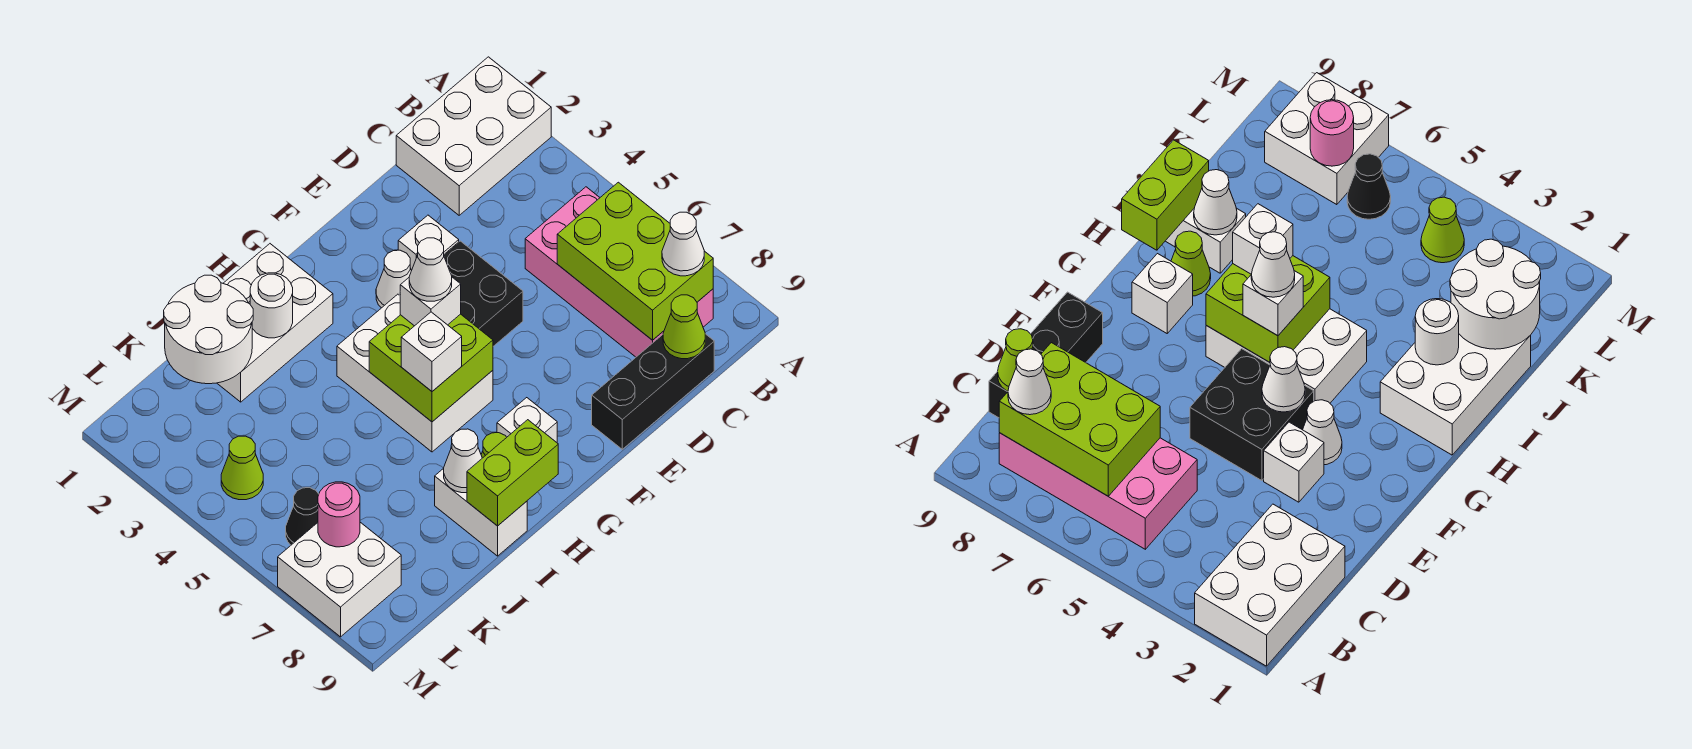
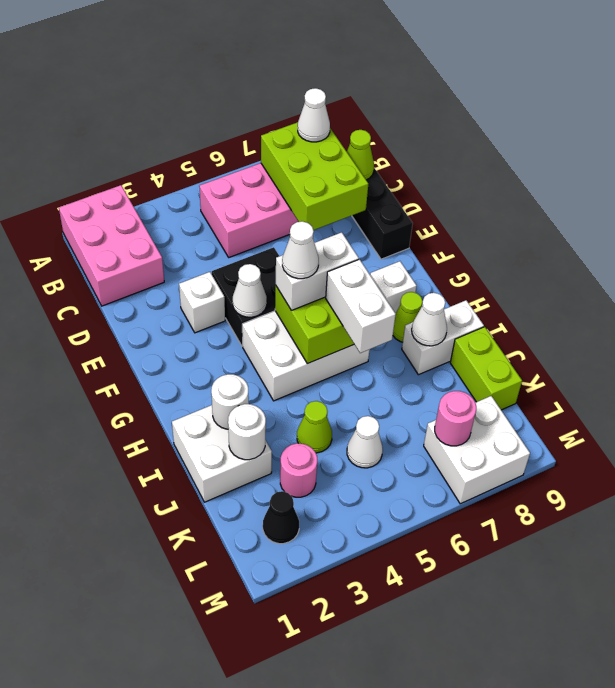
white brick A1:C2 level 1 -> pink brick A1:C2 level 1
lime brick B6:C8 level 2 -> lime brick B7:D8 level 2
white cone F3 level 1 -> white cone K5 level 1
white brick G5 level 3 -> white brick G5:G6 level 3
white brick H1:J2 level 1 -> white brick I1:J2 level 1
white brick H6 level 3 -> white brick H6:I6 level 3
lime brick H9:I9 level 2 -> lime brick J9:K9 level 1
white round brick J1:K2 level 2 -> white round brick J2 level 2
none -> pink round brick K3 level 1
lime cone L4 level 1 -> lime cone J4 level 1
black cone L6 level 1 -> black cone L2 level 1

